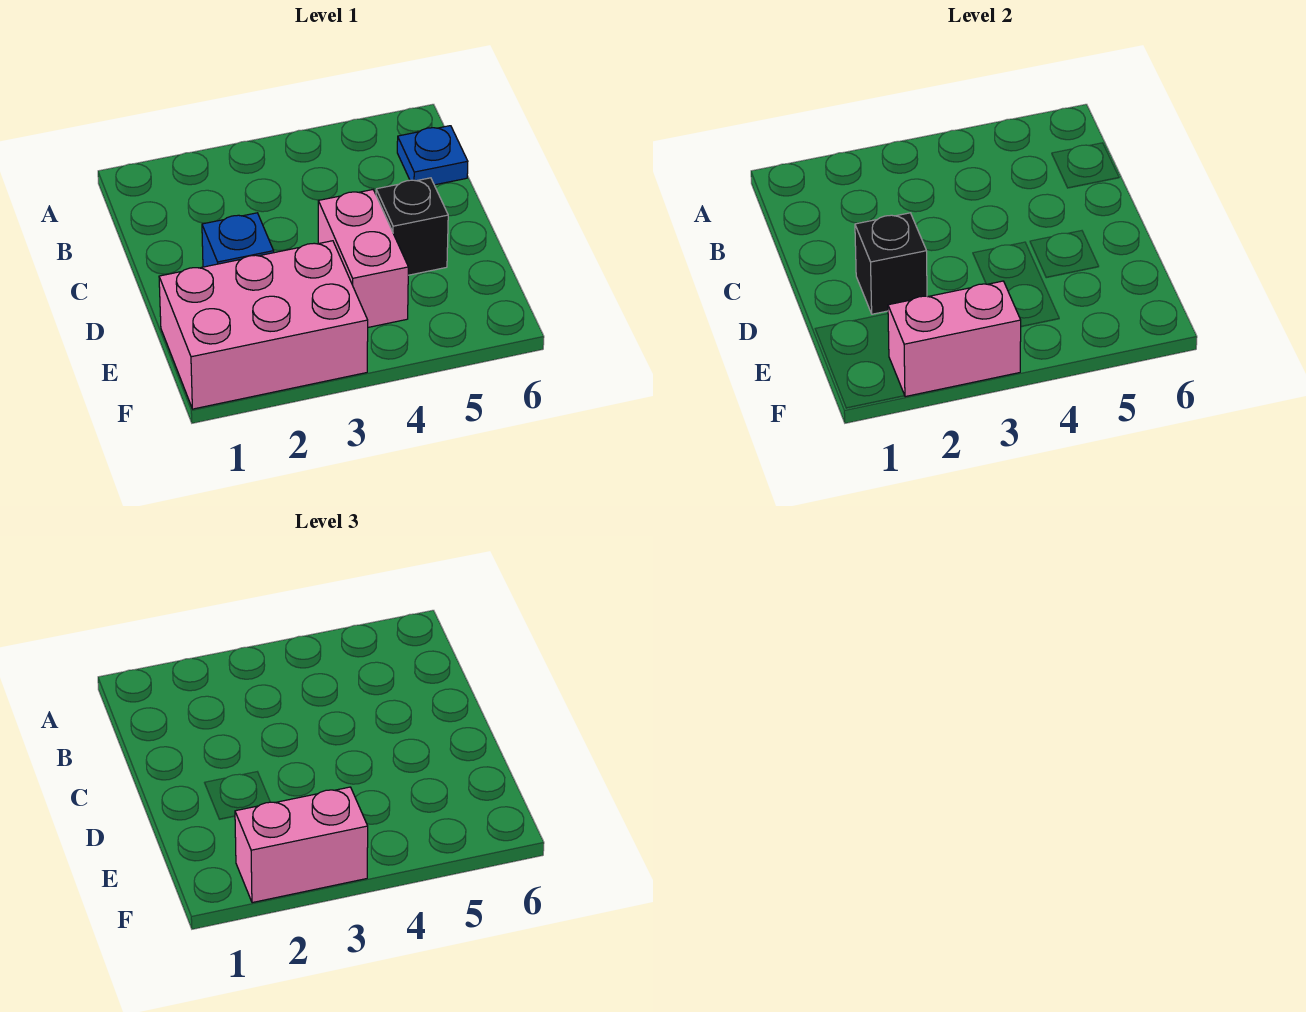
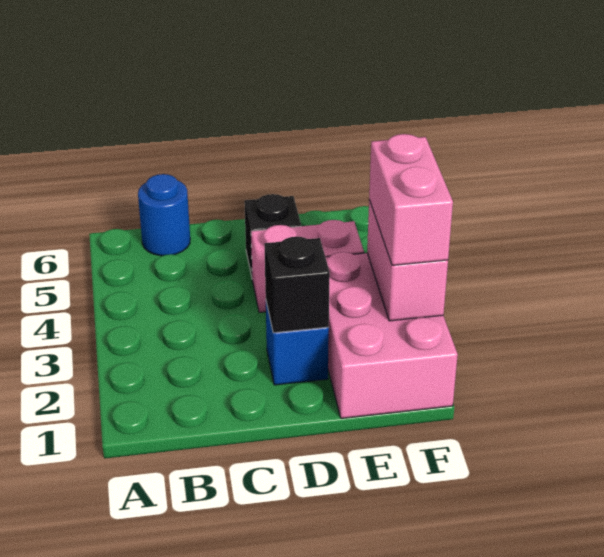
blue plate B6 level 1 -> blue round brick B6 level 1

